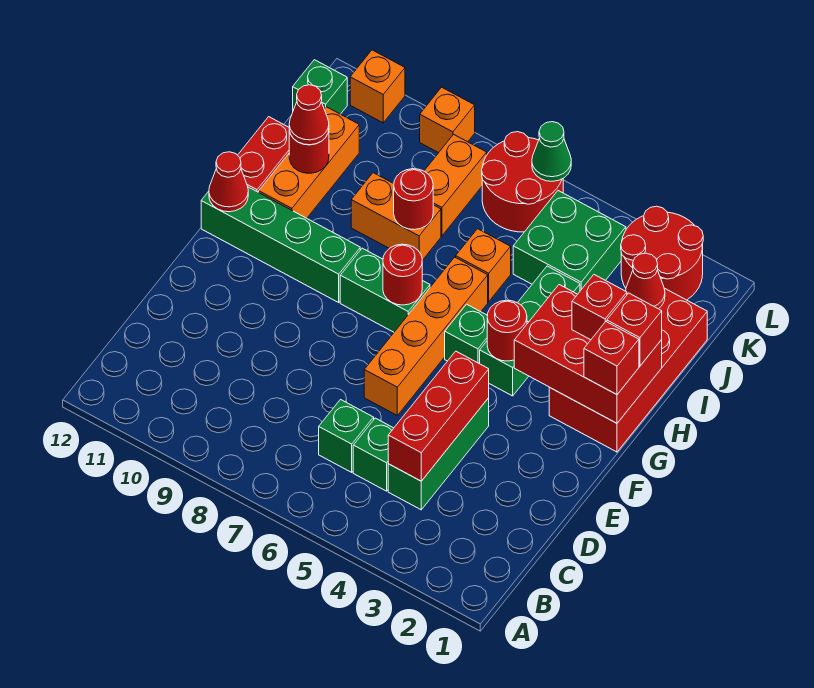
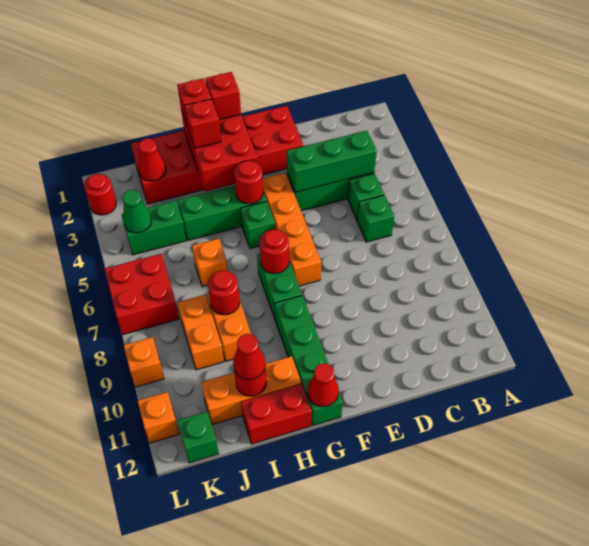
red brick C4:E4 level 2 -> green brick C4:E4 level 2
orange brick E6:H6 level 1 -> orange brick F4:F7 level 1
red brick G1:J2 level 1 -> red brick E1:J2 level 1
green brick J4:K5 level 1 -> green brick J4:K4 level 1
orange brick J8:K8 level 1 -> orange brick J8:J9 level 1
red round brick K2:L3 level 1 -> red round brick L2 level 1
red round brick K6:L7 level 1 -> red brick K6:L7 level 1
green cone L6 level 2 -> green cone K4 level 2

